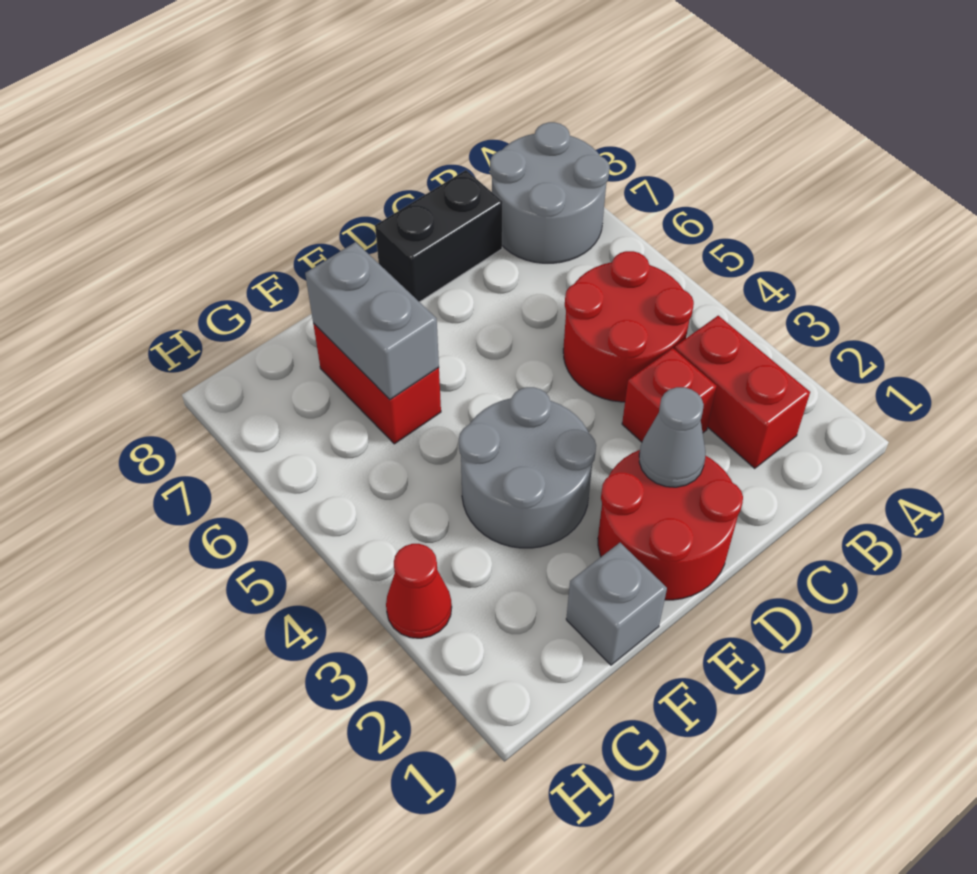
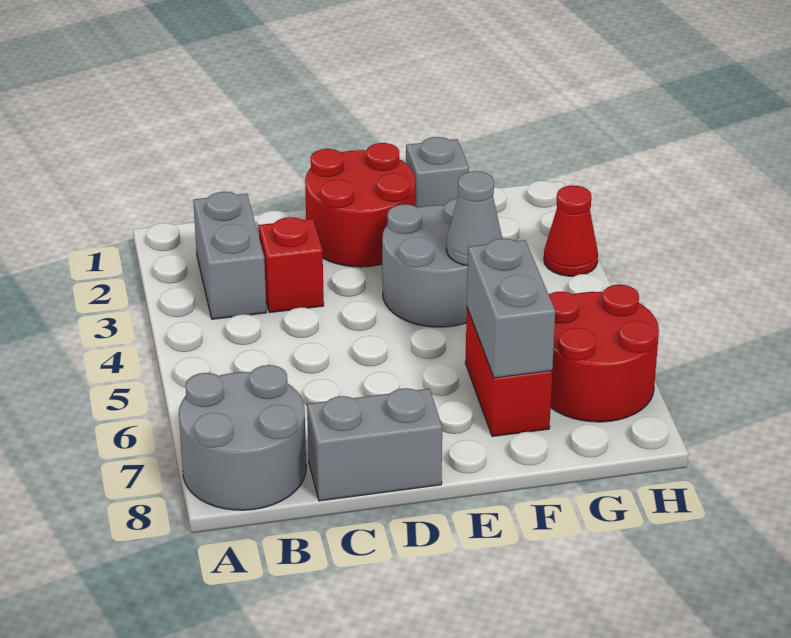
red brick B2:B3 level 1 -> grey brick B2:B3 level 1
red round brick B4:C5 level 1 -> red round brick G6:H7 level 1
black brick C8:D8 level 1 -> grey brick C8:D8 level 1
grey cone D2 level 2 -> grey cone F4 level 2

